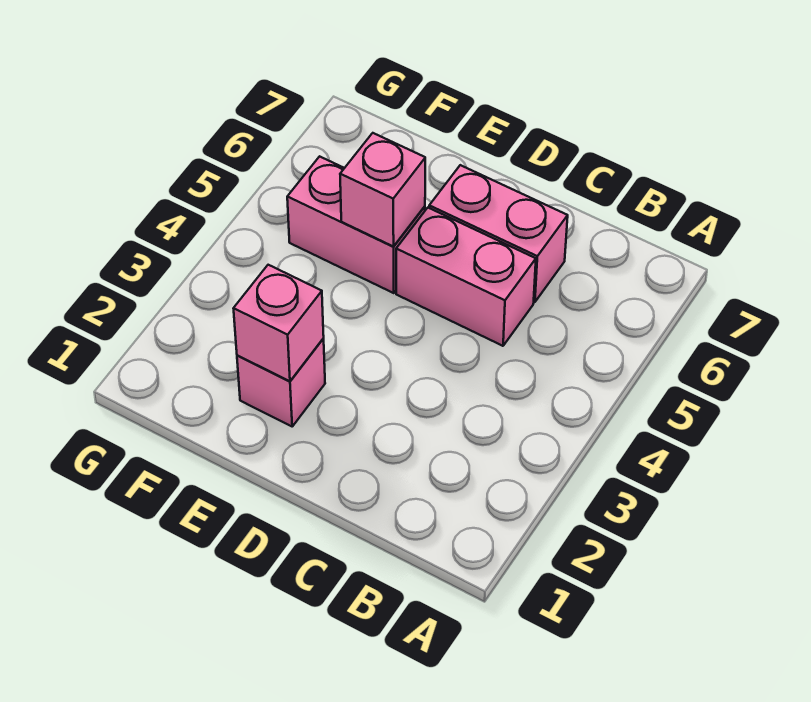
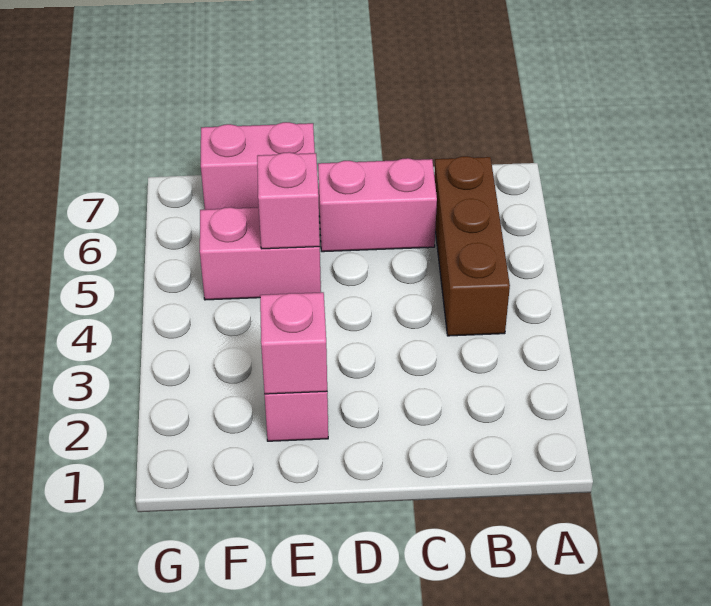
none -> brown brick B4:B6 level 1
pink brick C5:D5 level 1 -> pink brick E7:F7 level 1

